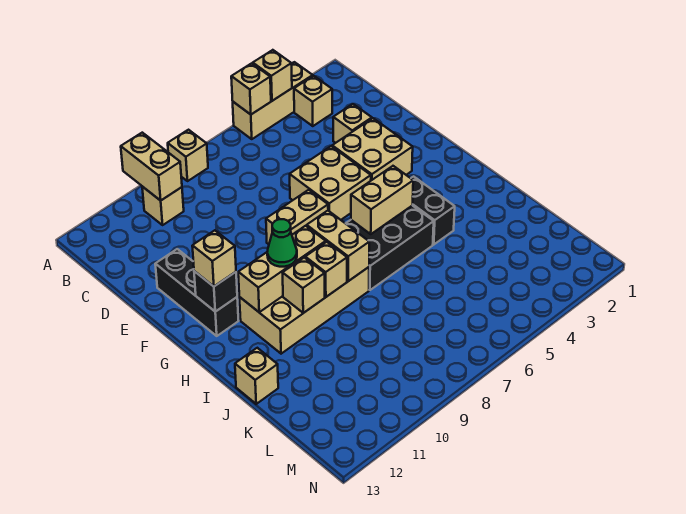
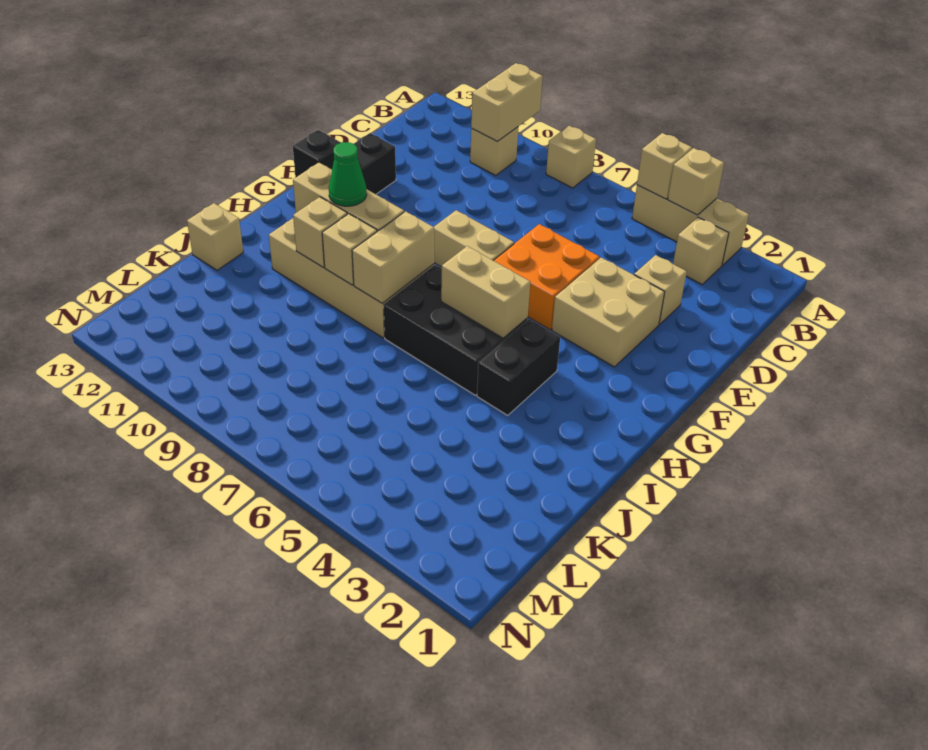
tan brick E5:F6 level 1 -> orange brick E5:F6 level 1
tan brick G12 level 3 -> none

